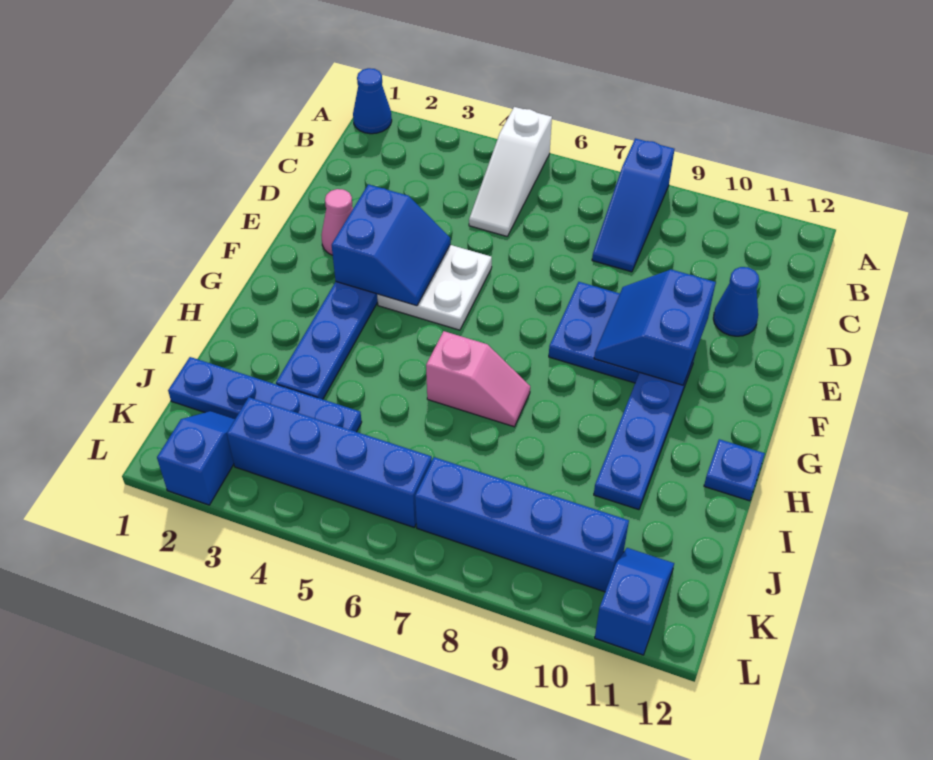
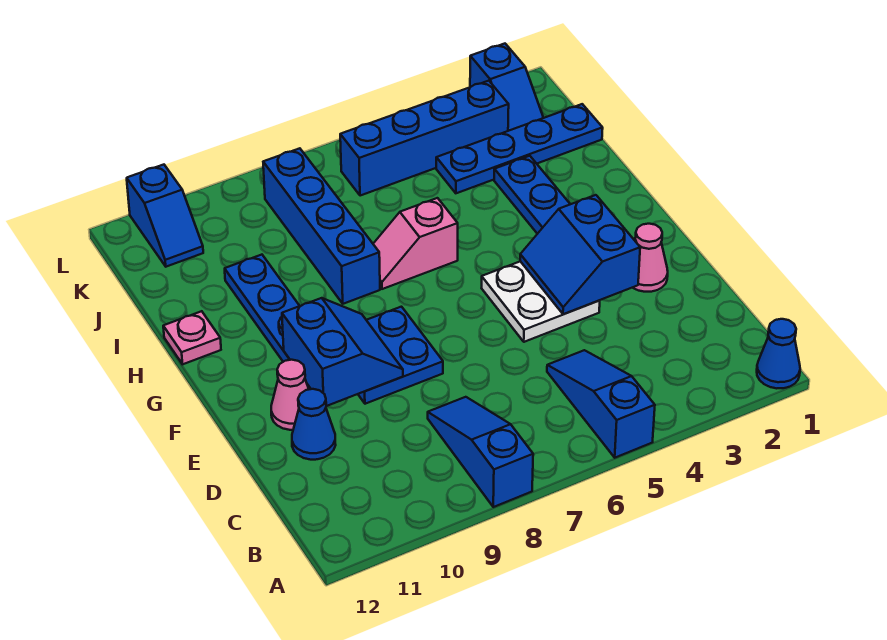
white slope A5:C5 level 1 top A -> blue slope A5:C5 level 1 top A
none -> pink cone E11 level 1
blue plate H12 level 1 -> pink plate H12 level 1
blue brick K7:K10 level 1 -> blue brick H8:K8 level 1

